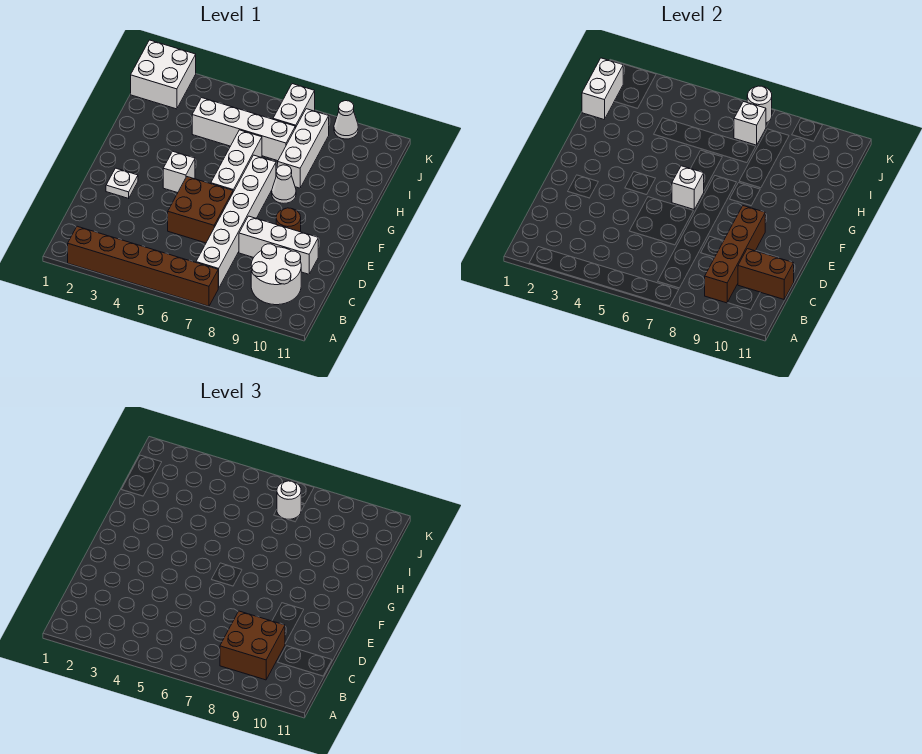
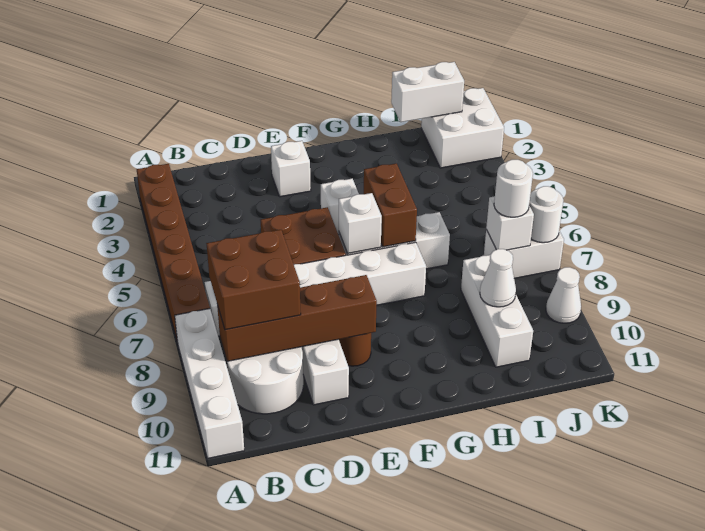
brown brick C10:C11 level 2 -> brown brick G5:G6 level 2
white plate E2 level 1 -> white brick E2 level 1
white cone G8 level 1 -> white cone I9 level 2
white brick H8:J8 level 1 -> white brick I8:I10 level 1
white brick I4:I7 level 1 -> white brick A8:A11 level 1

